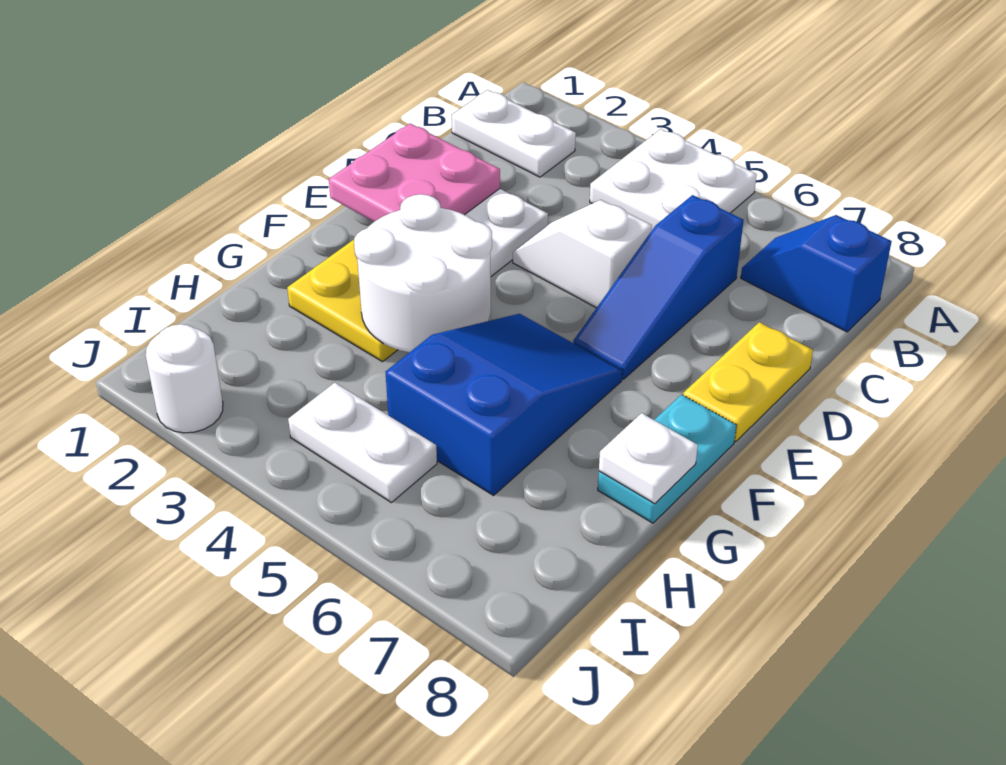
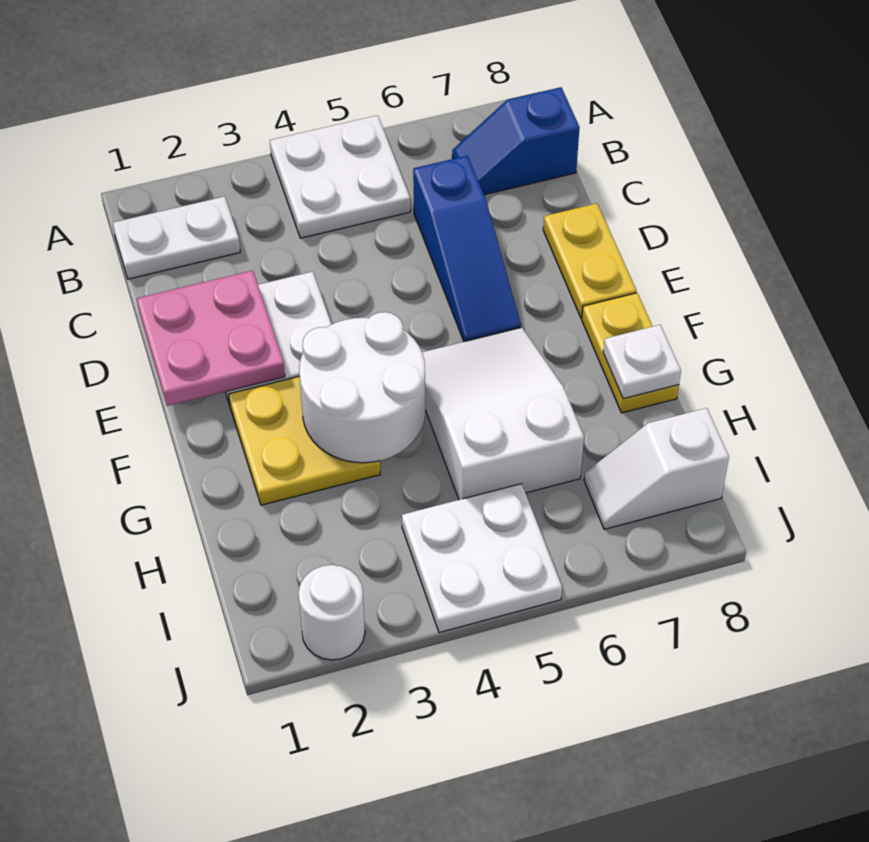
white slope D4:D5 level 1 top 5 -> white slope I7:I8 level 1 top 8
blue slope F5:H6 level 1 top H -> white slope F5:H6 level 1 top H
cyan plate F8:G8 level 1 -> yellow plate F8:G8 level 1
white plate I4:I5 level 1 -> white plate I4:J5 level 1

